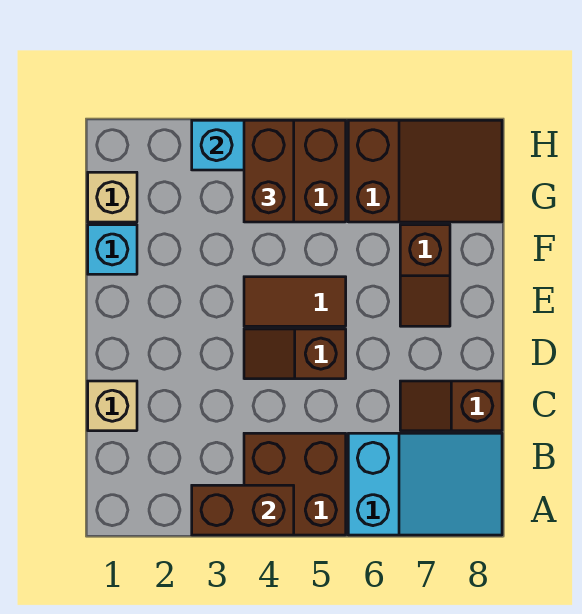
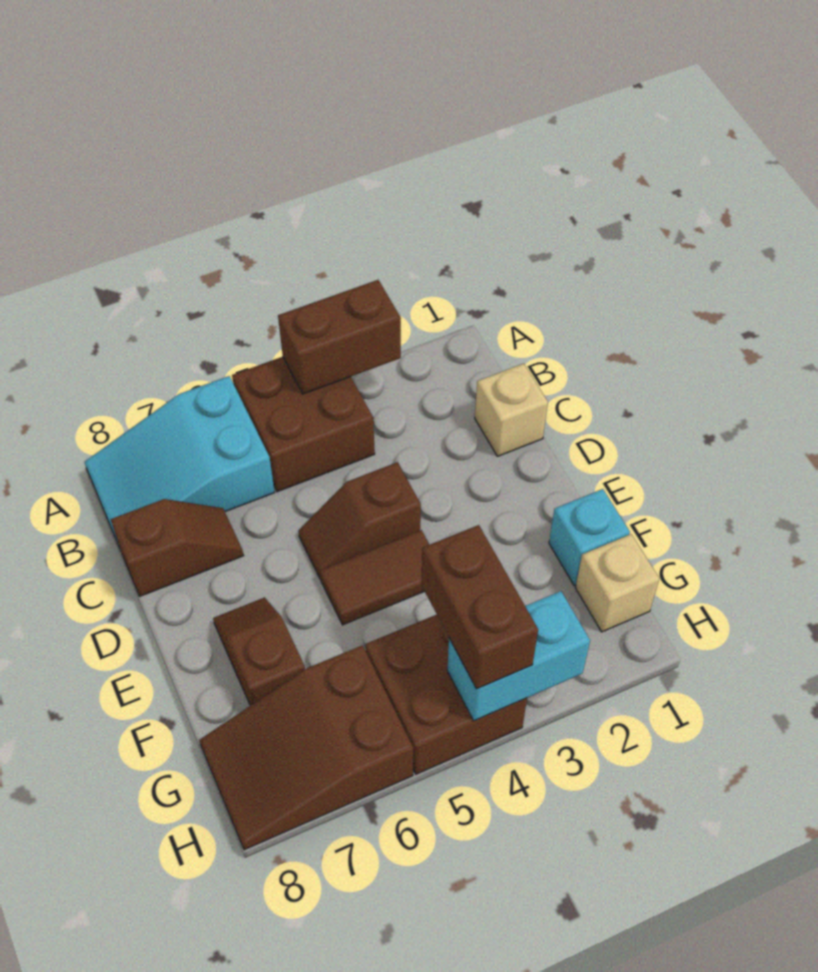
brown slope D4:D5 level 1 top 5 -> brown slope D4:D5 level 1 top 4

